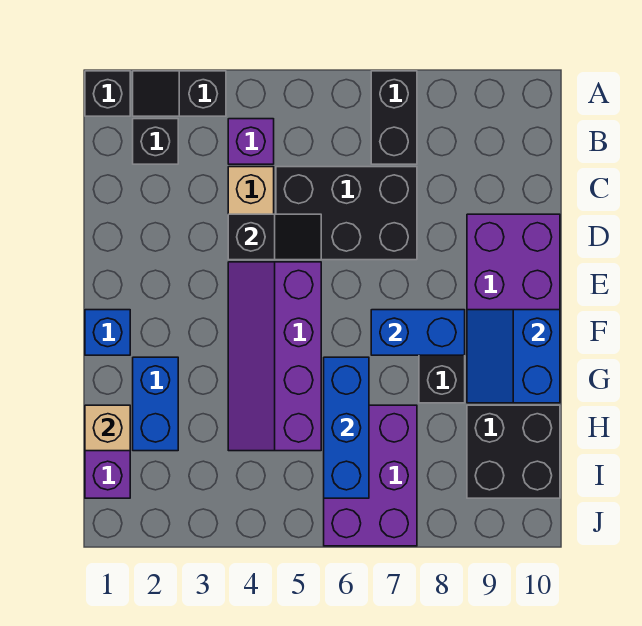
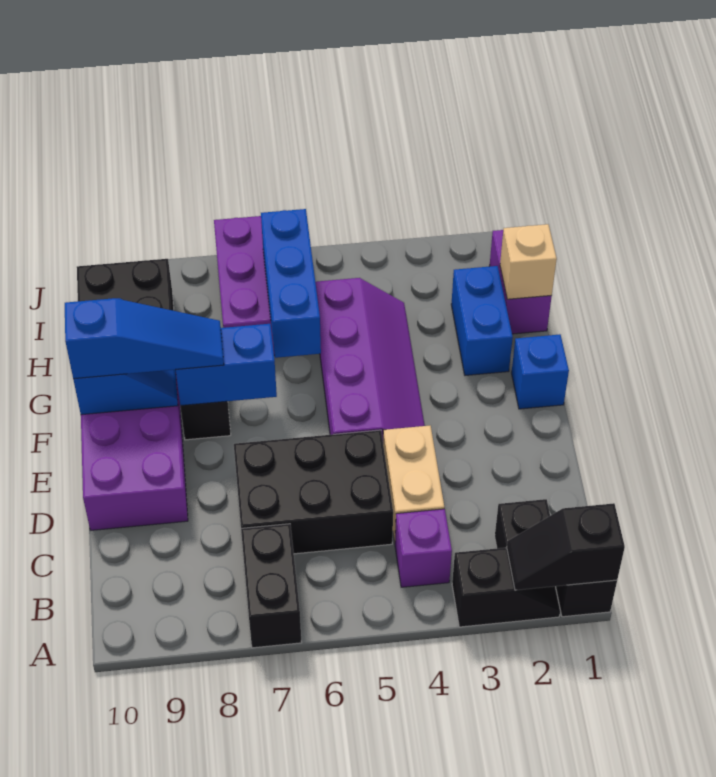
black slope D4:D5 level 2 top 4 -> black slope A1:A2 level 2 top 1
none -> blue slope F8:F10 level 3 top 10

